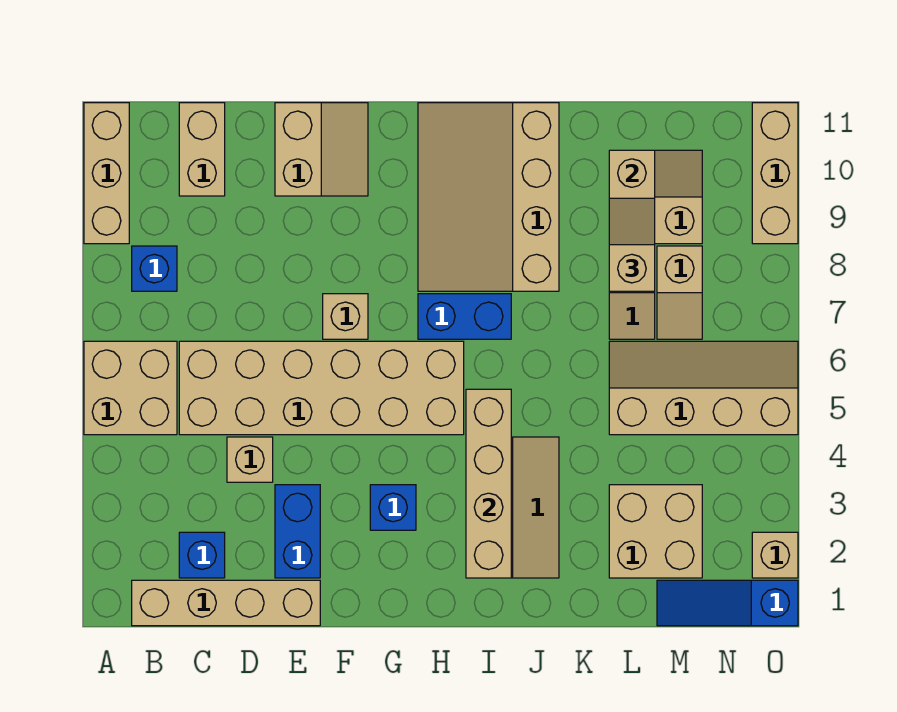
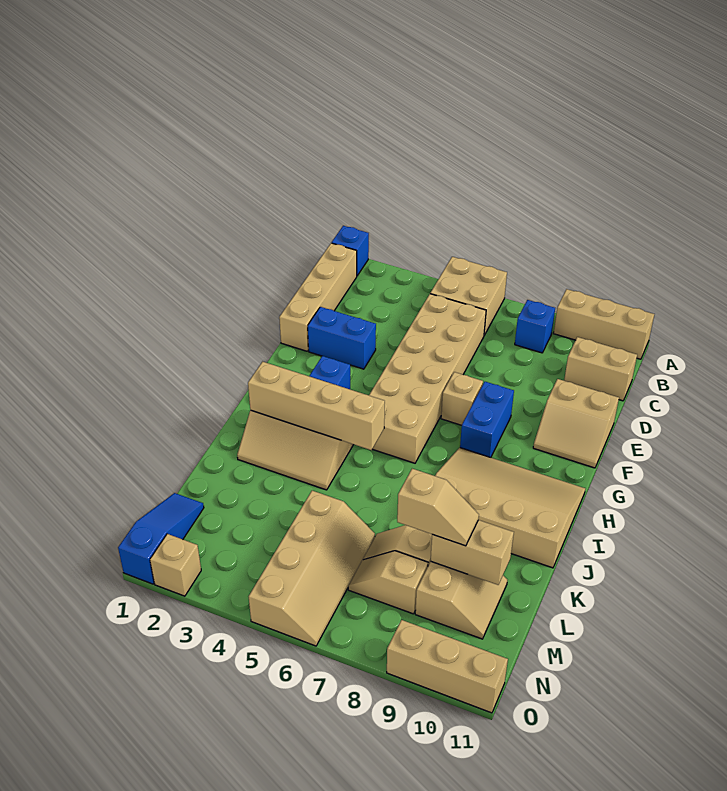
blue brick C2 level 1 -> blue brick A1 level 1
tan brick D4 level 1 -> none
blue brick H7:I7 level 1 -> blue brick F8:G8 level 1
tan brick L2:M3 level 1 -> none

